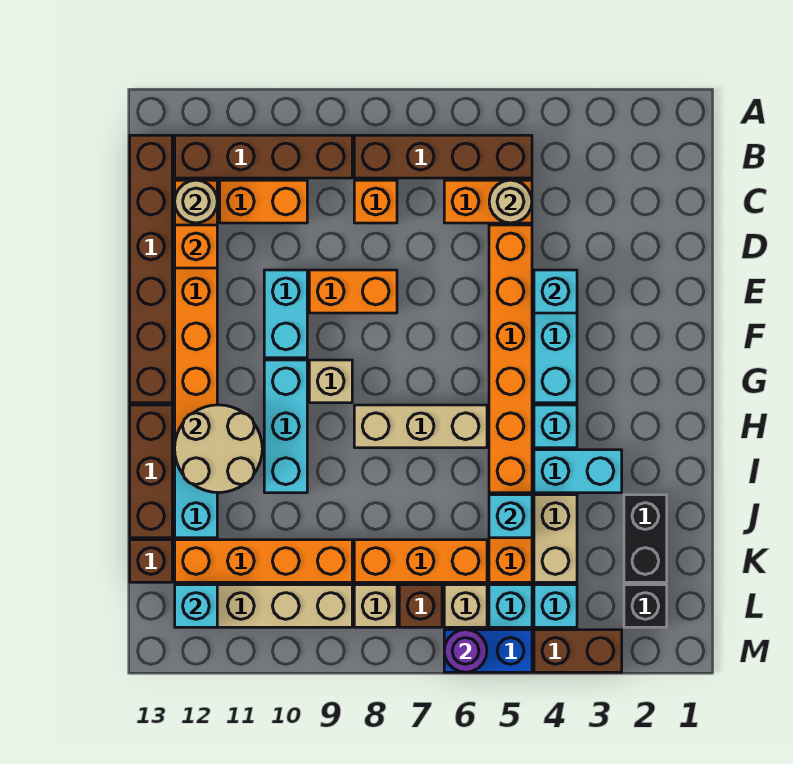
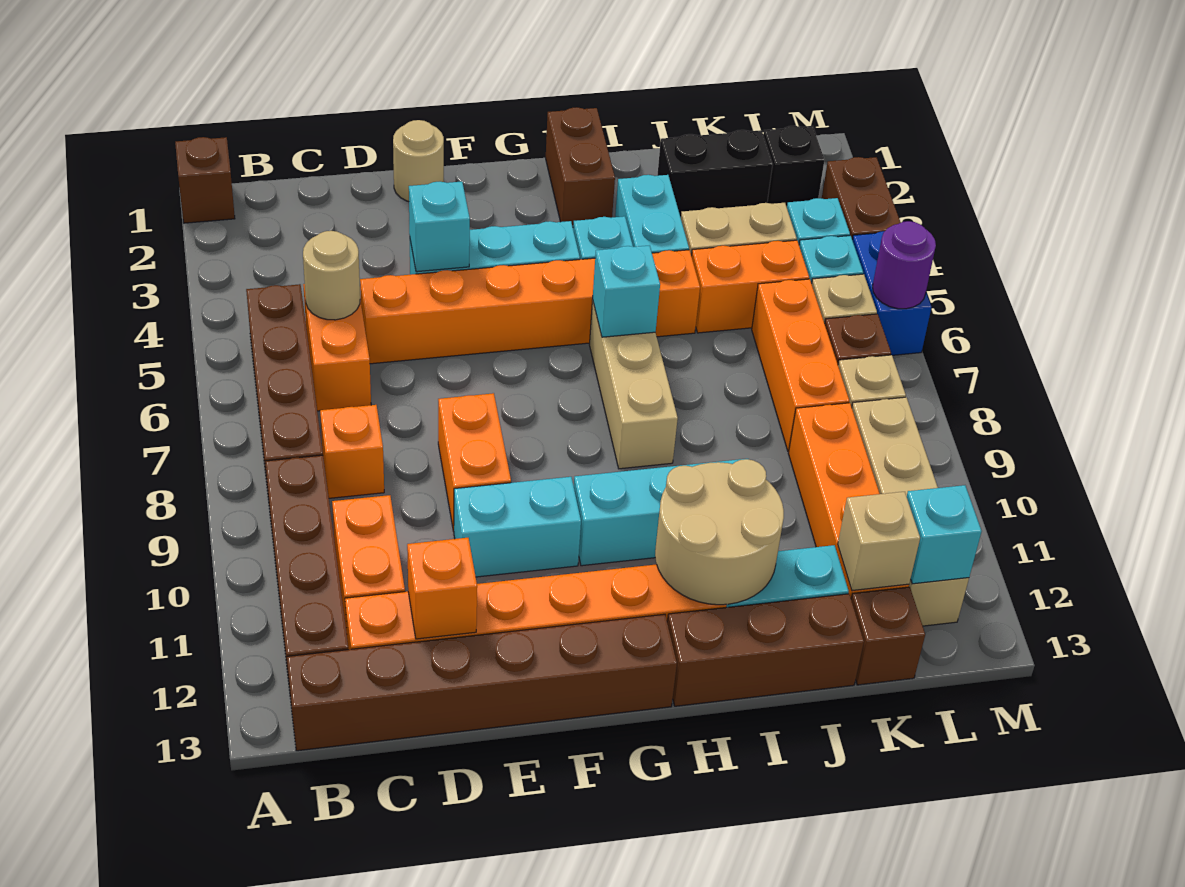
none -> brown brick A1 level 1
tan round brick C12 level 2 -> tan round brick E1 level 1
tan brick G9 level 1 -> tan brick K12 level 2
none -> brown brick H1:H2 level 1
cyan brick J5 level 2 -> cyan brick H6 level 2

